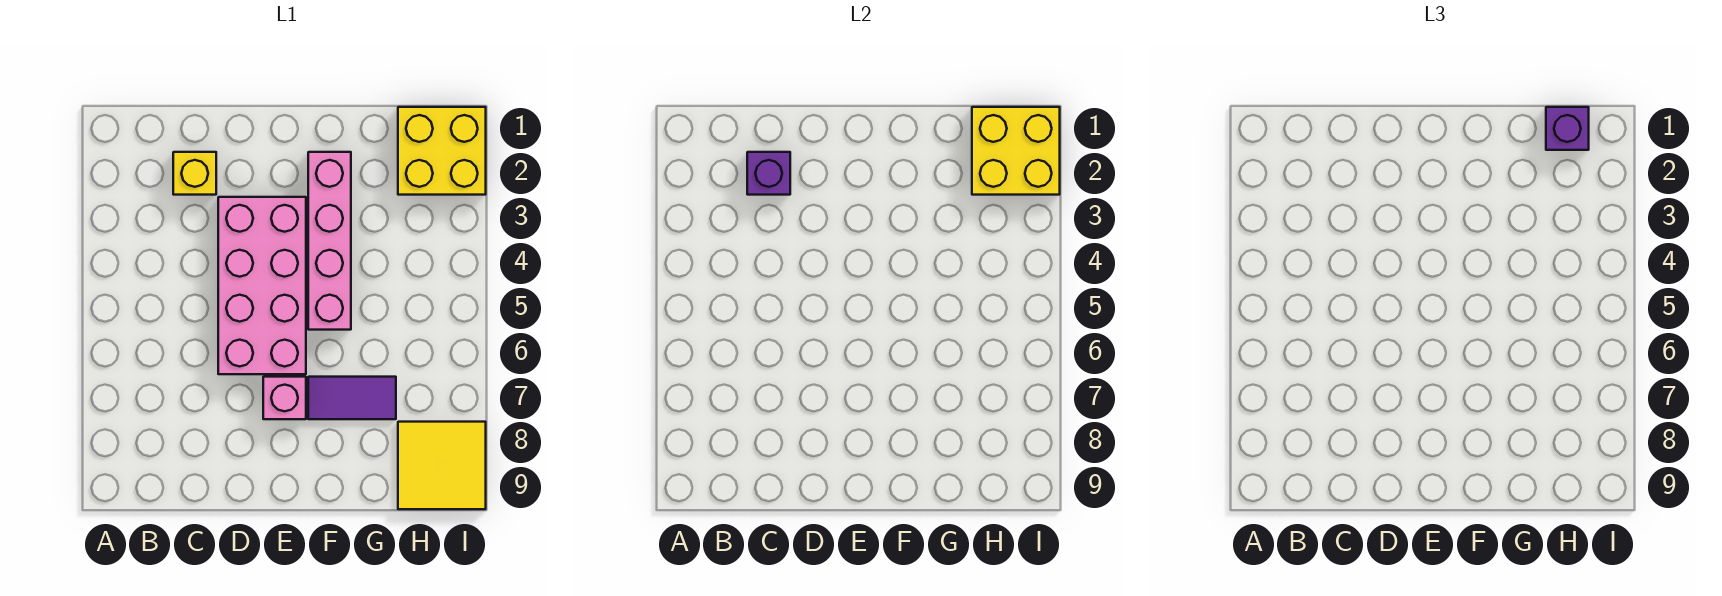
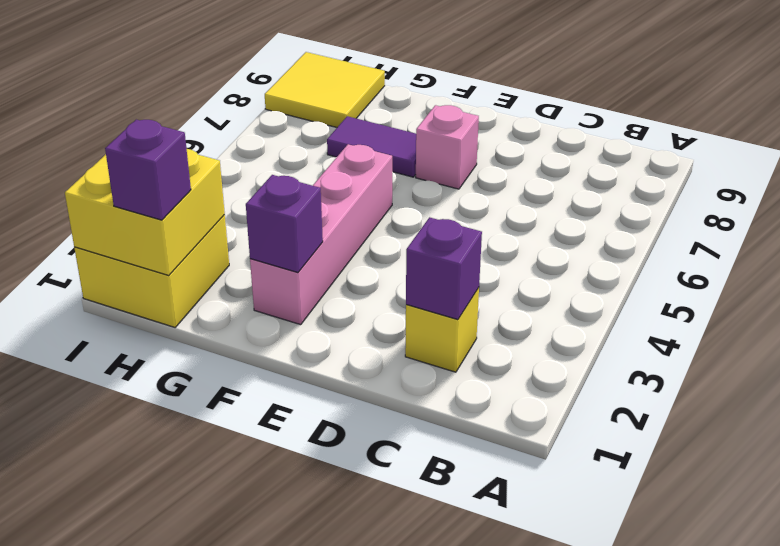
pink brick D3:E6 level 1 -> none
none -> purple brick F2 level 2

